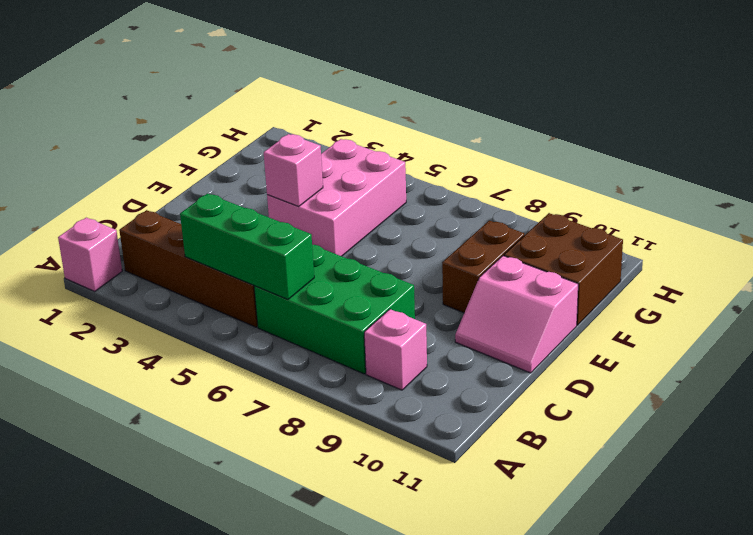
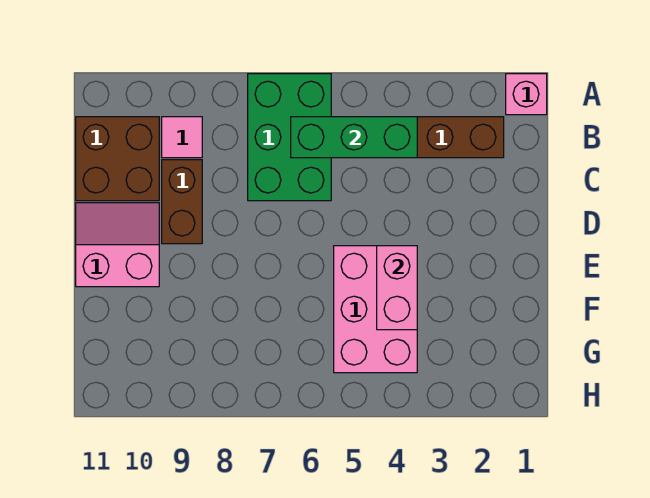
green brick B6:C8 level 1 -> green brick A6:C7 level 1
pink brick B9 level 1 -> pink tile B9 level 1
pink brick E4 level 2 -> pink brick E4:F4 level 2
brown brick E9:F9 level 1 -> brown brick C9:D9 level 1
brown brick F10:G11 level 1 -> brown brick B10:C11 level 1

